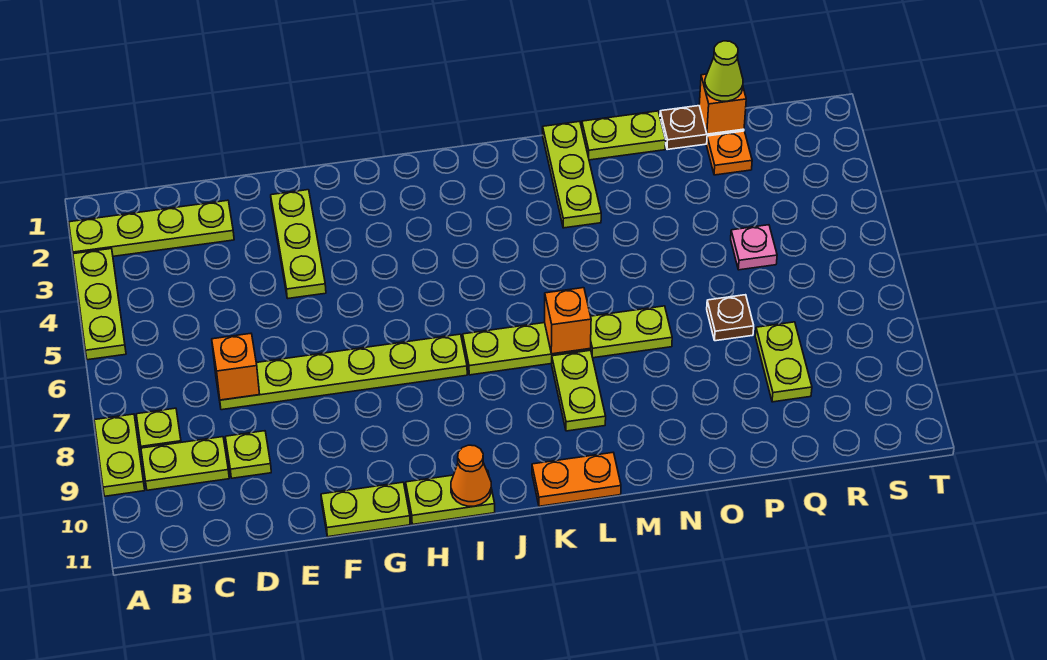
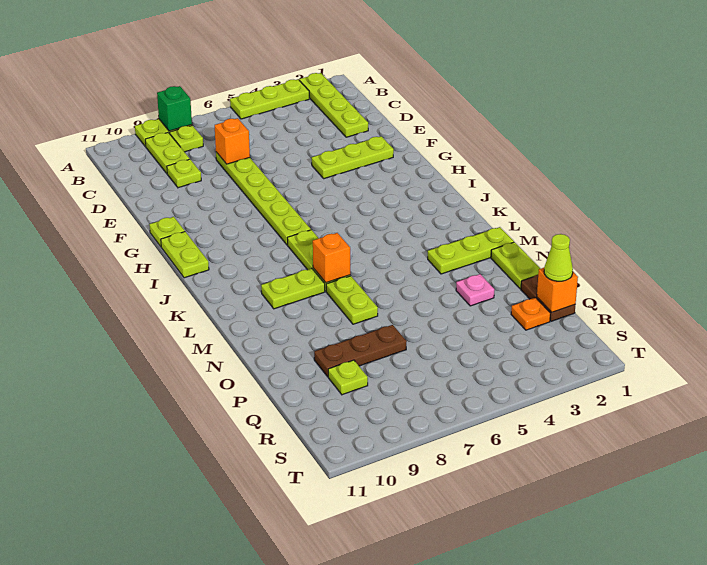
none -> green brick A8 level 2
lime plate F11:G11 level 1 -> lime plate G11 level 1
orange cone I11 level 2 -> none
orange plate K11:L11 level 1 -> none
brown plate P7 level 1 -> brown plate P7:P9 level 1
pink plate Q5 level 1 -> pink plate O3 level 1
lime plate Q8:Q9 level 1 -> lime plate Q9 level 1

